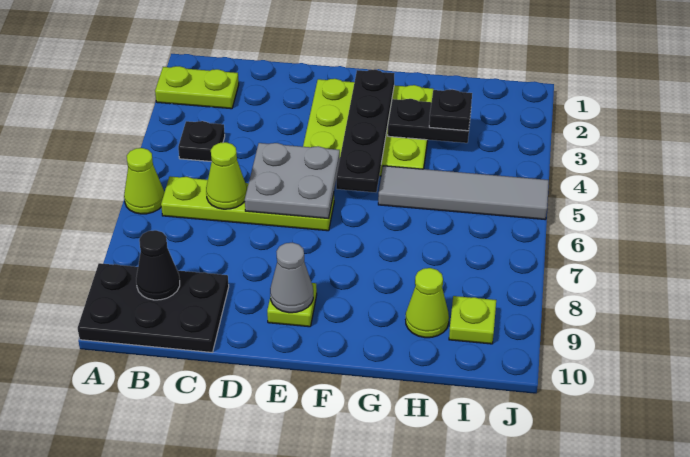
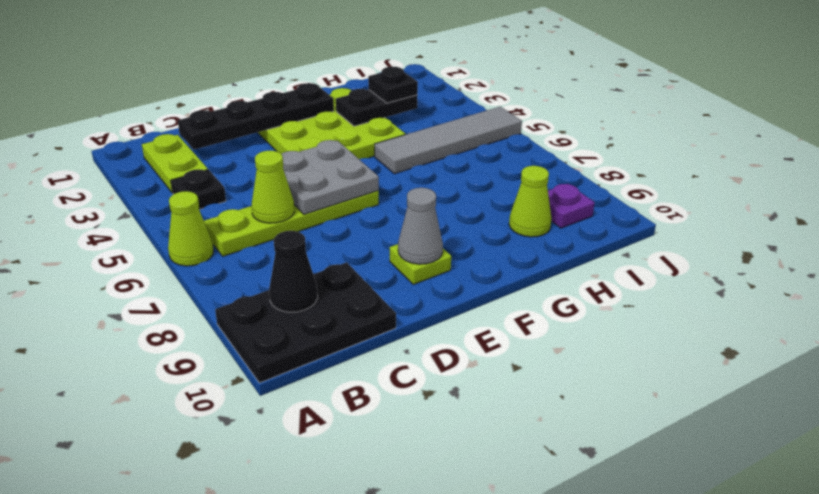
lime plate A2:B2 level 1 -> lime plate B2:B3 level 1
black plate F2:F5 level 2 -> black plate C2:F2 level 2
lime plate I9 level 1 -> purple plate I9 level 1

